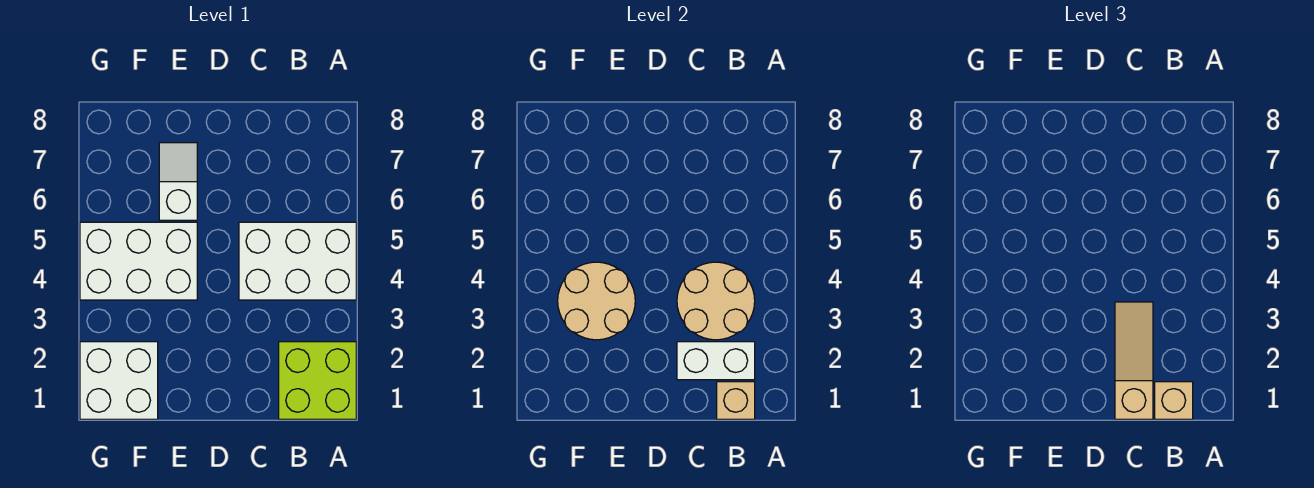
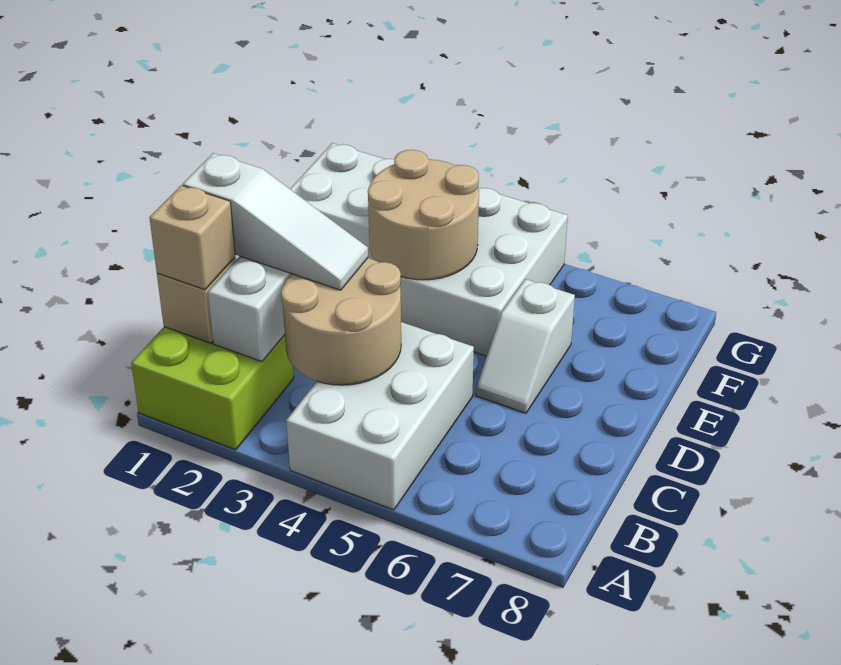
tan slope C1:C3 level 3 top 1 -> white slope C1:C3 level 3 top 1
white slope E6:E7 level 1 top 6 -> white slope D6:E6 level 1 top E

